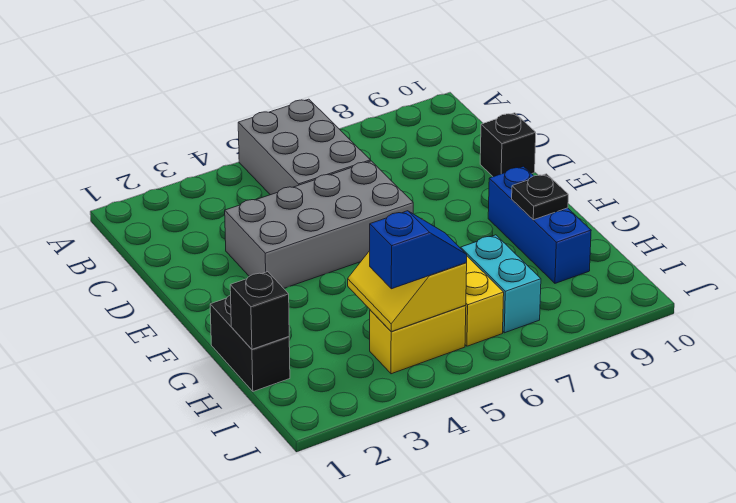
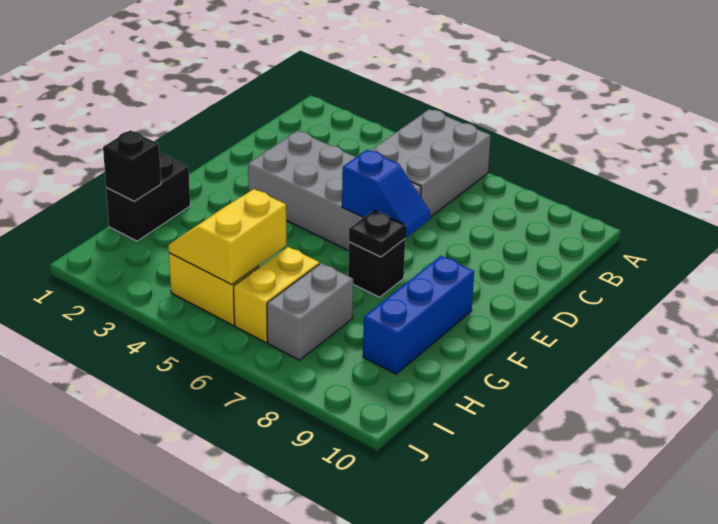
black brick D10 level 1 -> black brick F7 level 1
black plate G9 level 2 -> black plate F7 level 2
cyan brick H7:I7 level 1 -> grey brick H7:I7 level 1
blue slope I4:I5 level 3 top 4 -> blue slope E6:E7 level 2 top 6

